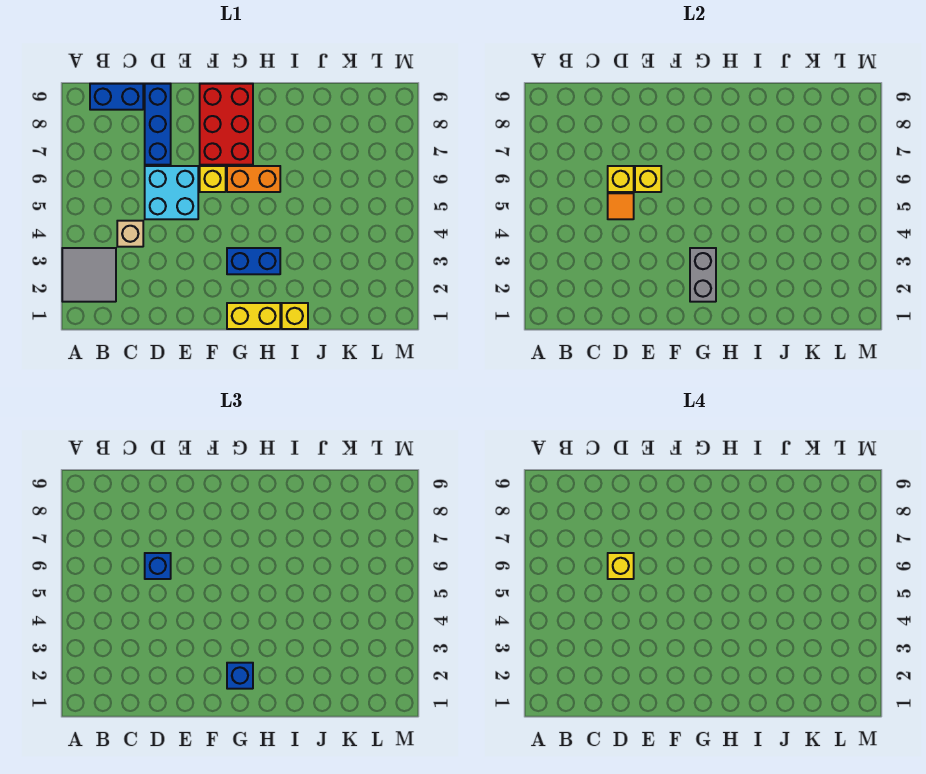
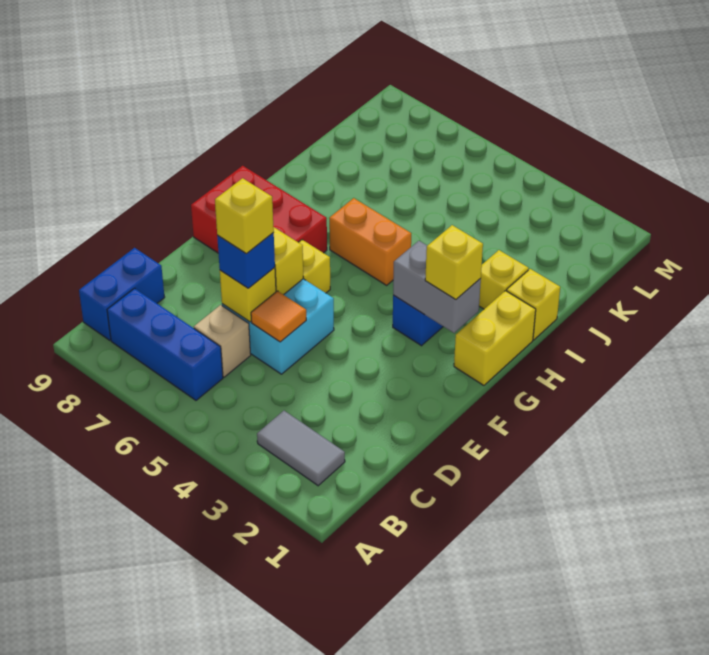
grey tile A2:B3 level 1 -> grey tile B2:B3 level 1
tan brick C4 level 1 -> tan brick C6 level 1
blue brick D7:D9 level 1 -> blue brick B6:B8 level 1
blue brick G2 level 3 -> yellow brick G2 level 3
orange brick G6:H6 level 1 -> orange brick H5:H6 level 1
none -> yellow brick I2 level 1

